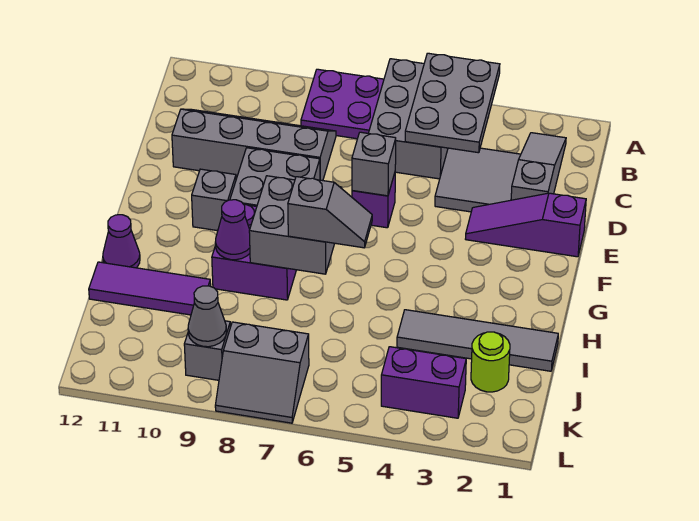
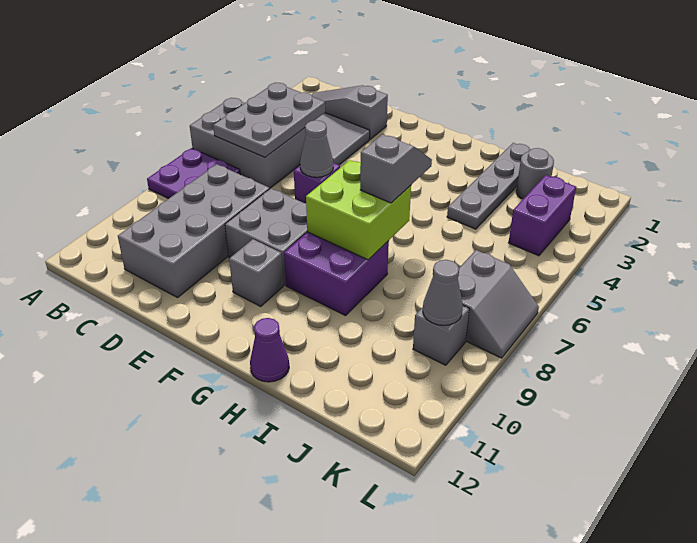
grey plate A4:C5 level 2 -> grey plate B4:C6 level 2
grey slope C8:D11 level 1 top D -> grey brick C8:D11 level 1
purple slope E1:E3 level 1 top 1 -> none
grey brick E6 level 2 -> grey cone E6 level 2
grey brick G7:H8 level 2 -> lime brick G7:H8 level 2
purple cone H9 level 2 -> none
grey tile I1:I4 level 1 -> grey plate I1:I4 level 1
purple tile I10:I12 level 1 -> none
lime round brick J2 level 1 -> grey round brick J2 level 1

